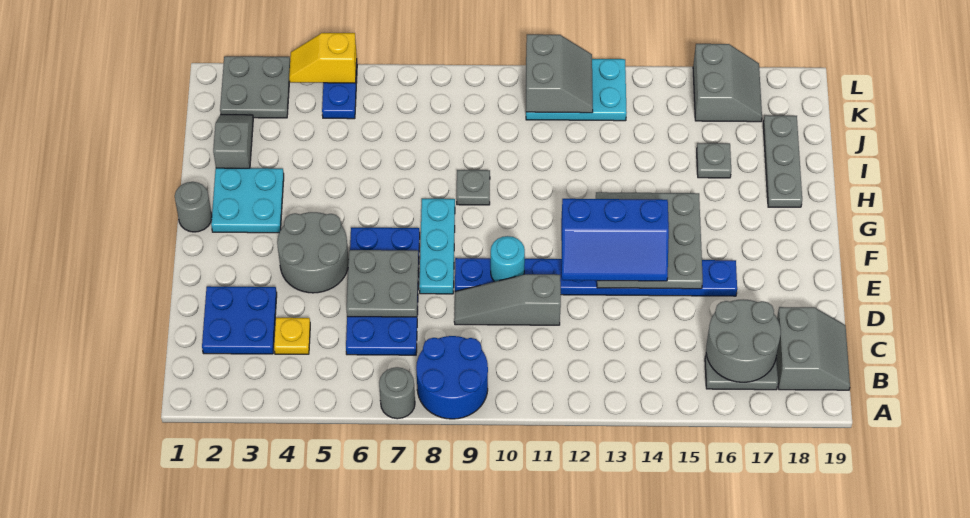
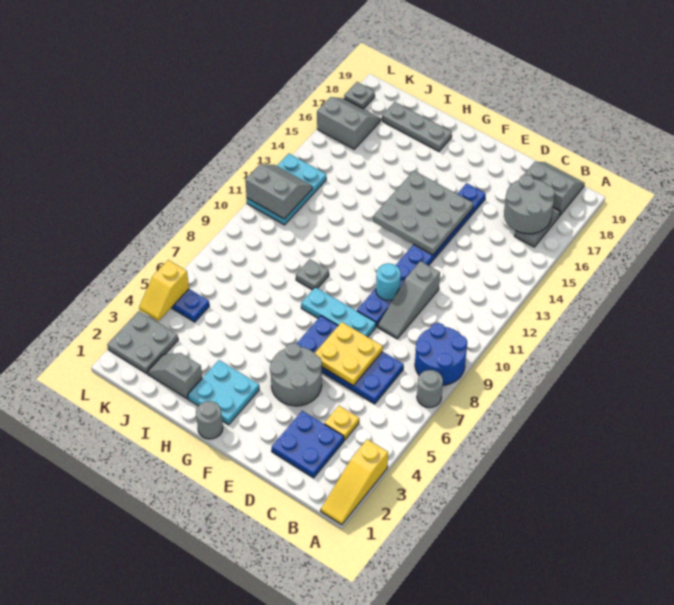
none -> yellow slope A1:A3 level 1 top 3
grey plate D6:E7 level 2 -> yellow plate D6:E7 level 2
blue slope E12:F14 level 3 top F -> none
grey plate I16 level 1 -> grey plate L18 level 1

